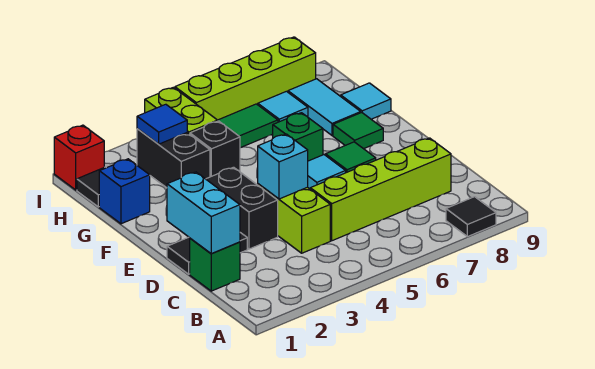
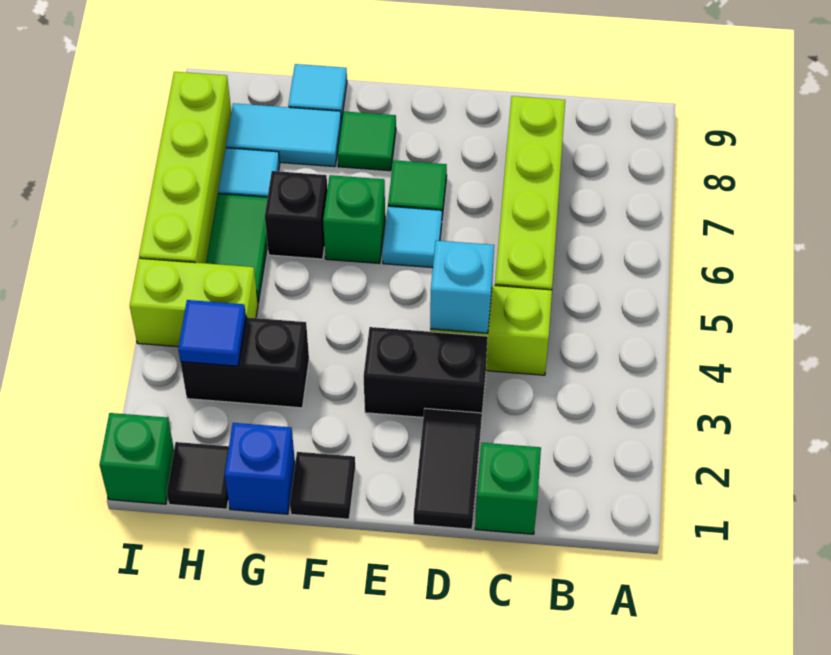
black tile A8 level 1 -> black tile F1 level 1
cyan brick C1:D1 level 2 -> none
black brick G4 level 1 -> black brick G6 level 1
red brick I1 level 1 -> green brick I1 level 1

